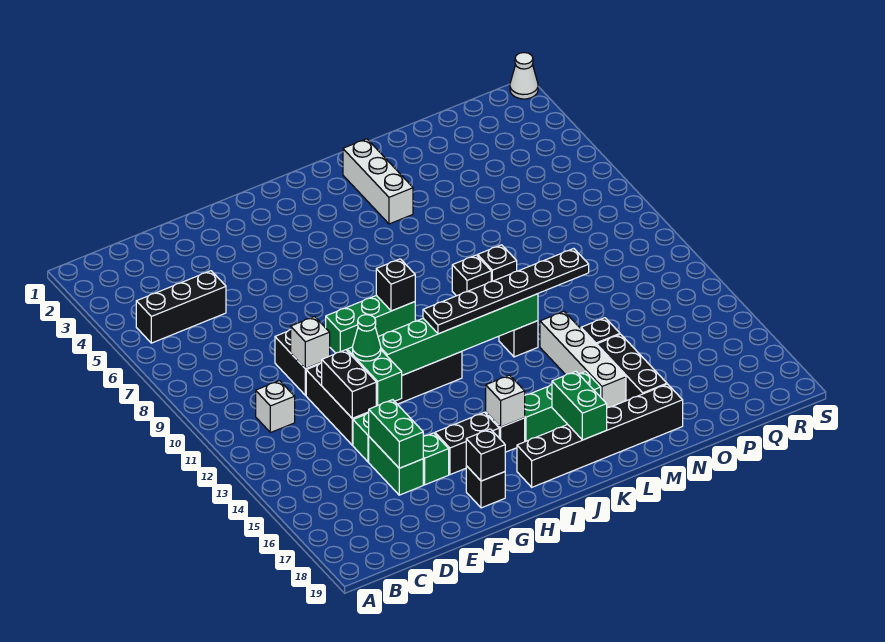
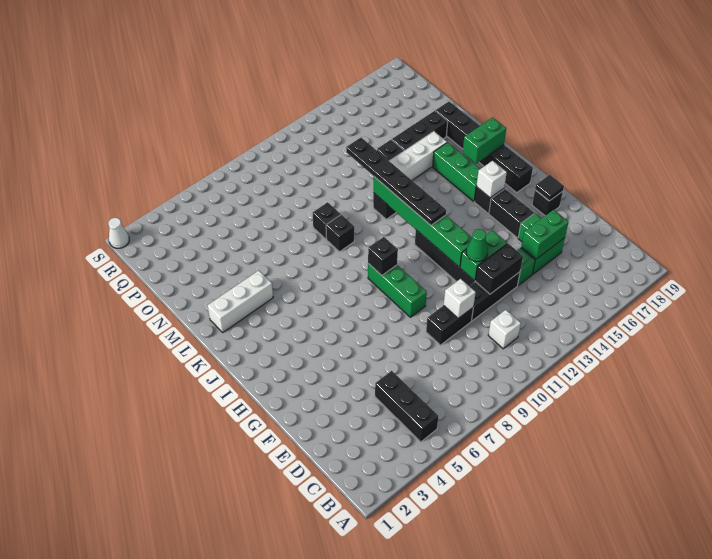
black brick G18 level 2 -> black tile G18 level 2

